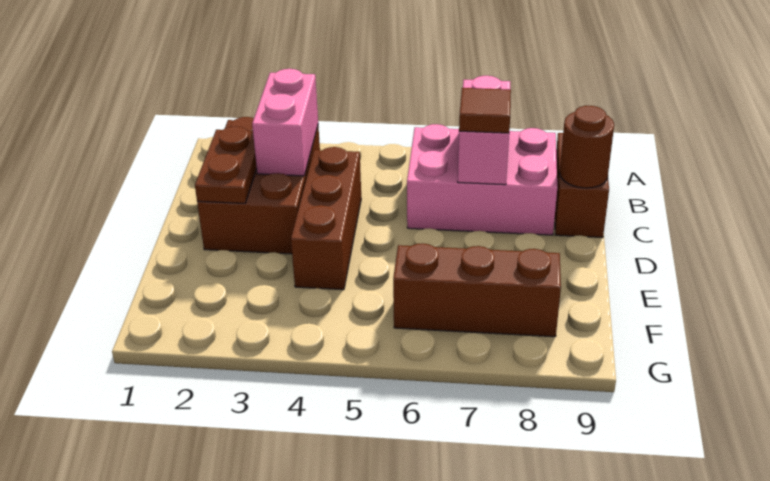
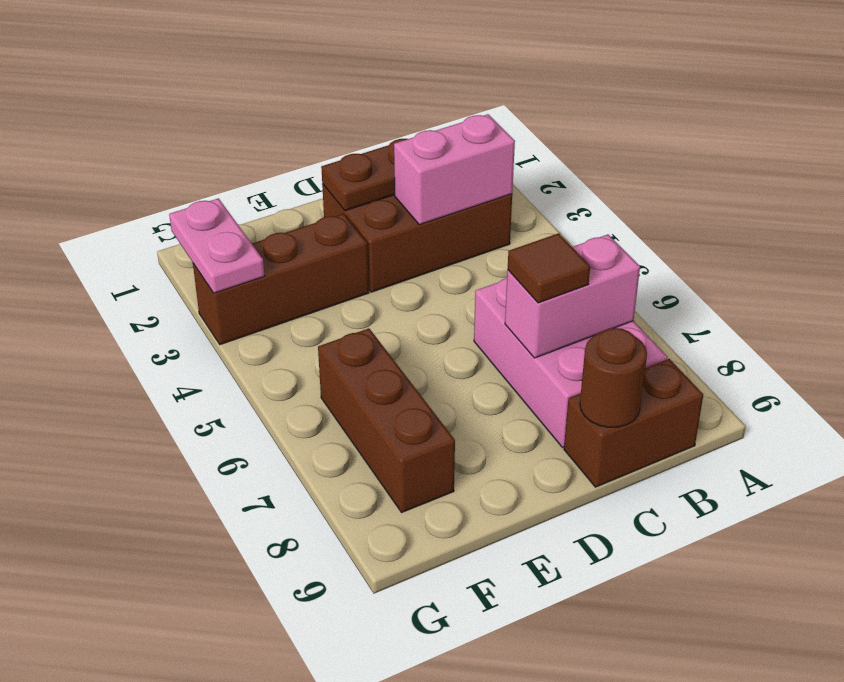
brown brick C4:E4 level 1 -> brown brick E3:G3 level 1
none -> pink plate G2:G3 level 2

